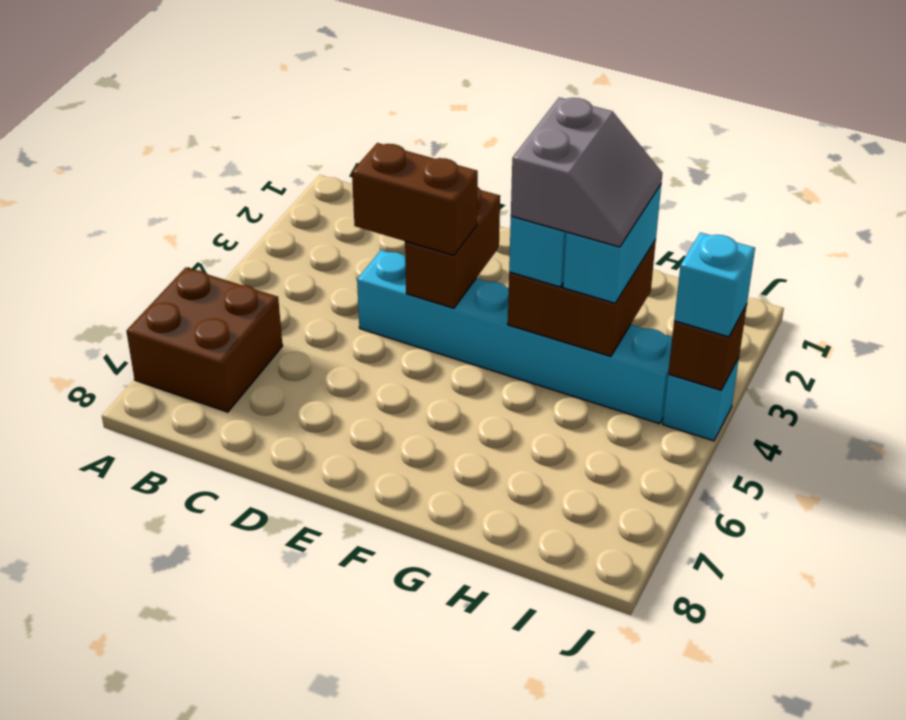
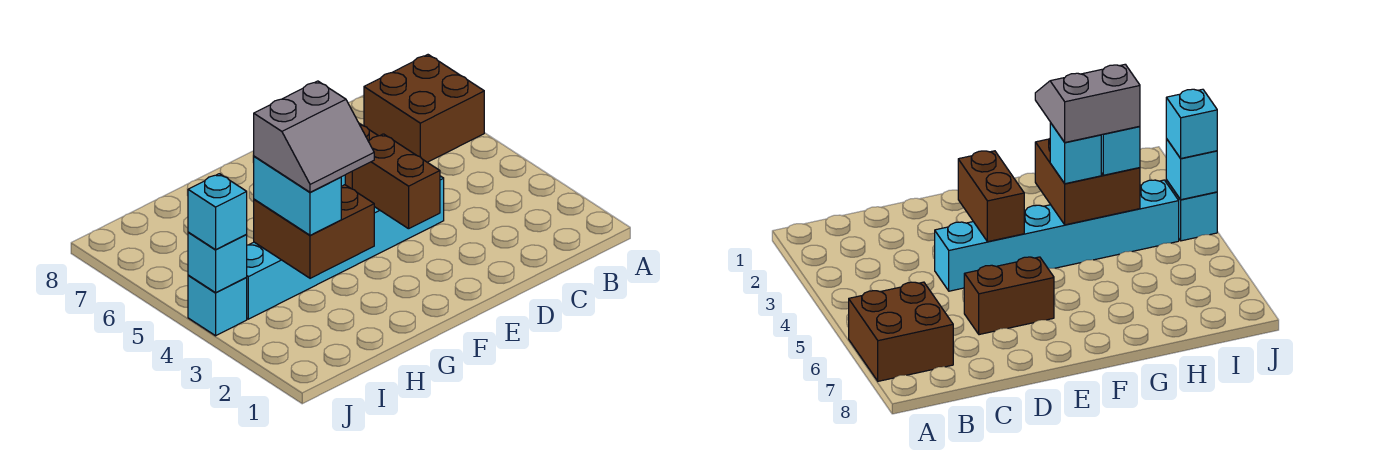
brown brick D4:E4 level 3 -> brown brick D6:E6 level 1
grey slope G3:H4 level 4 top G -> grey slope G3:H4 level 4 top 4
brown brick J4 level 2 -> cyan brick J4 level 2

